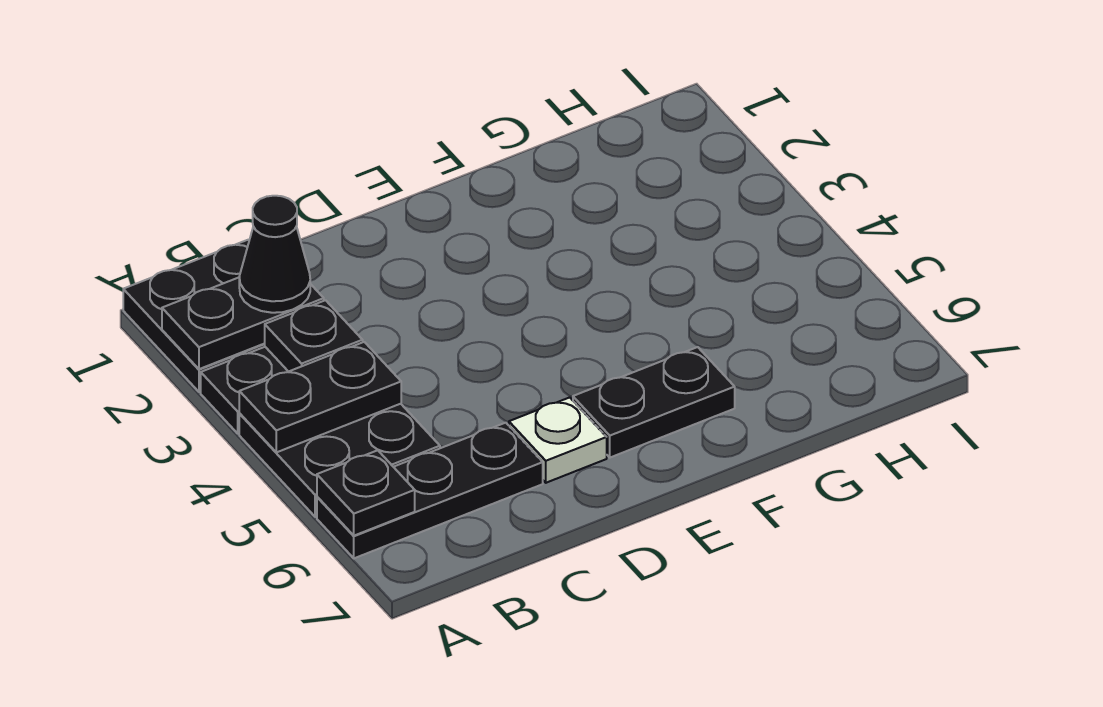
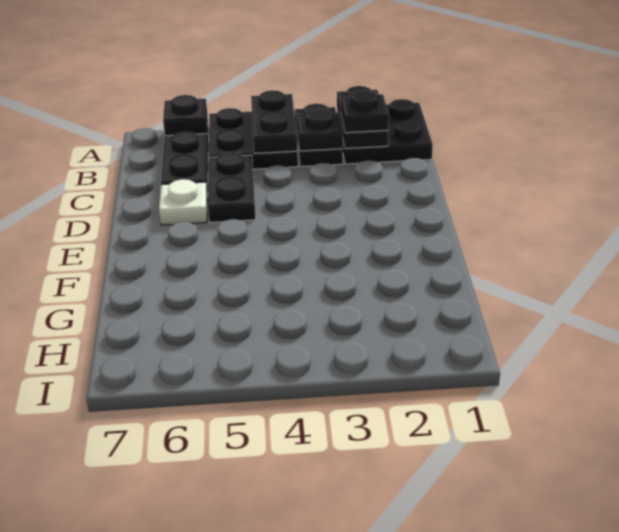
black cone B2 level 3 -> black plate B2 level 3
black plate E6:F6 level 1 -> black plate C5:D5 level 1

